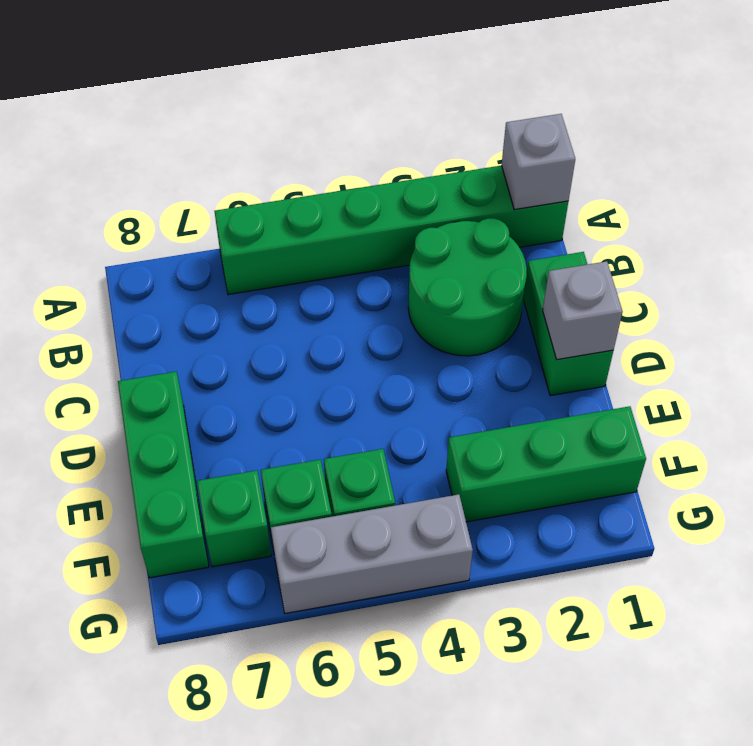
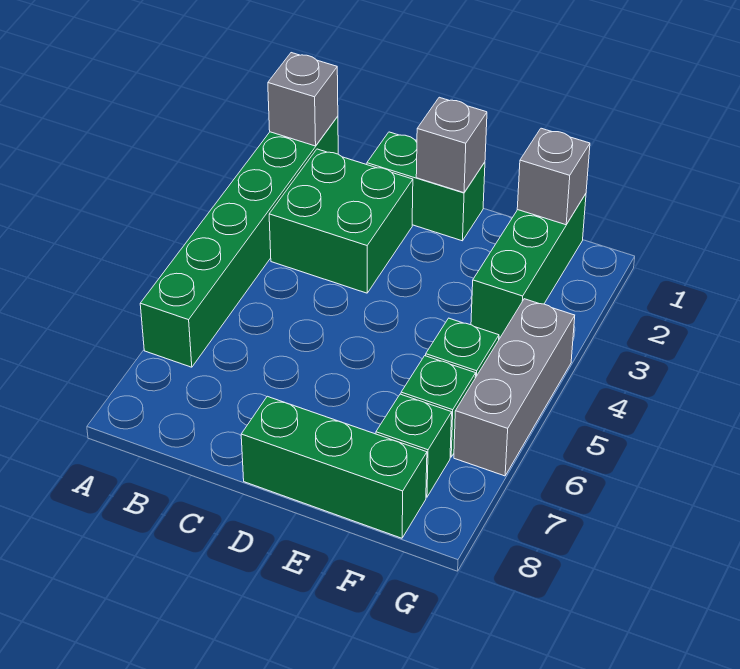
green round brick B2:C3 level 1 -> green brick B2:C3 level 1
none -> grey brick F1 level 2

